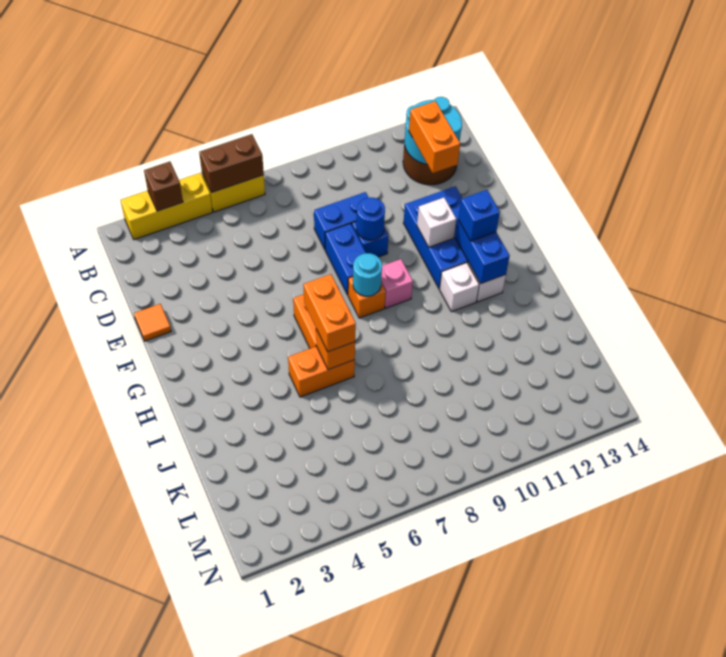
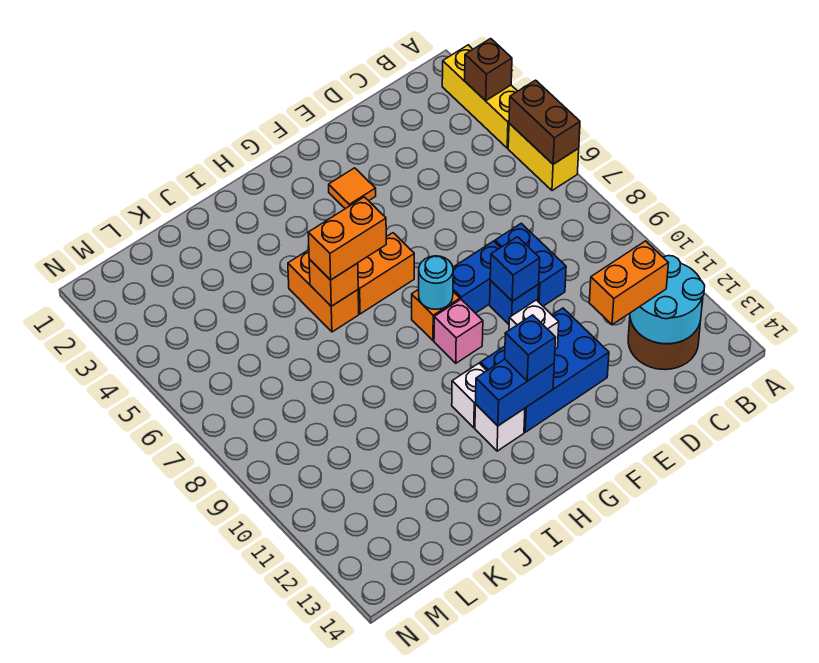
orange tile E1 level 1 -> orange tile F3 level 1
blue round brick E9 level 2 -> blue brick E9 level 2

